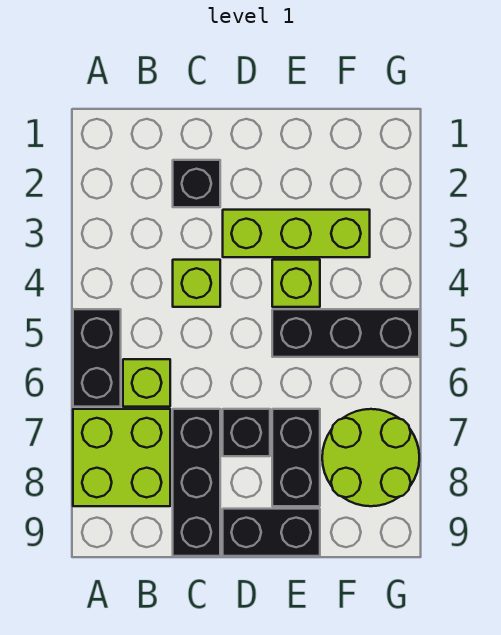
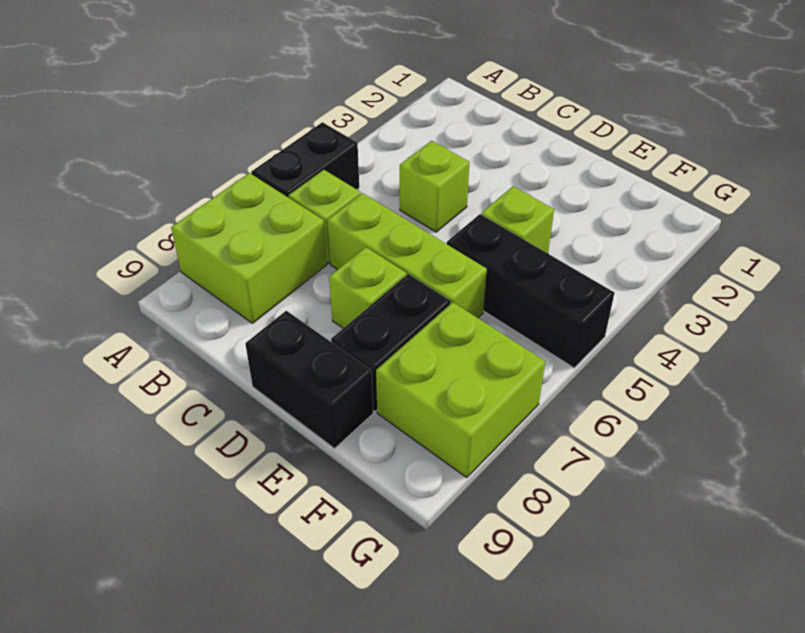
black brick C2 level 1 -> none
black brick C7:C9 level 1 -> none
lime brick D3:F3 level 1 -> lime brick C6:E6 level 1
black brick D7 level 1 -> lime brick D7 level 1
lime round brick F7:G8 level 1 -> lime brick F7:G8 level 1

